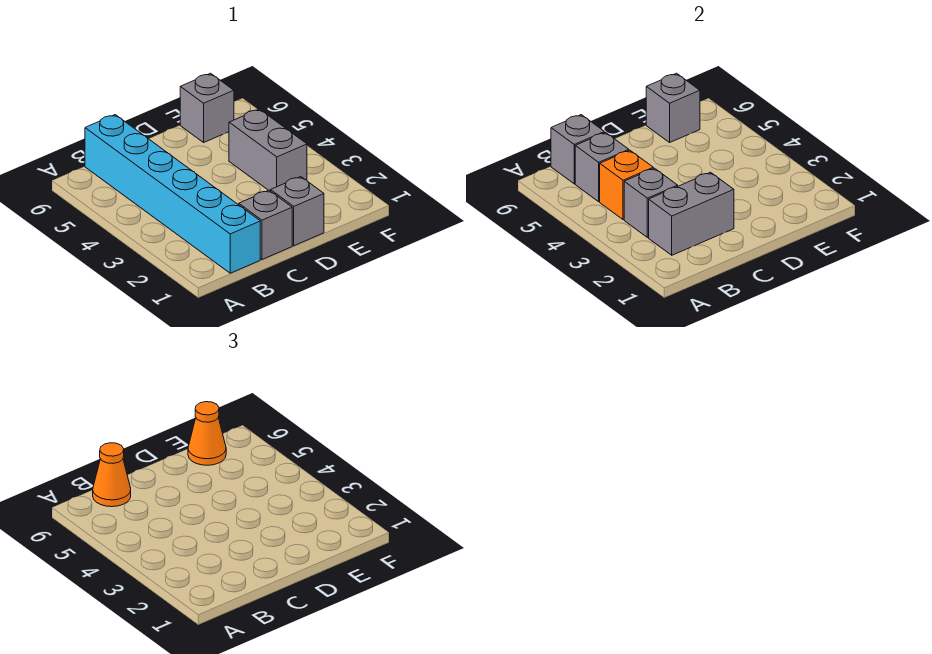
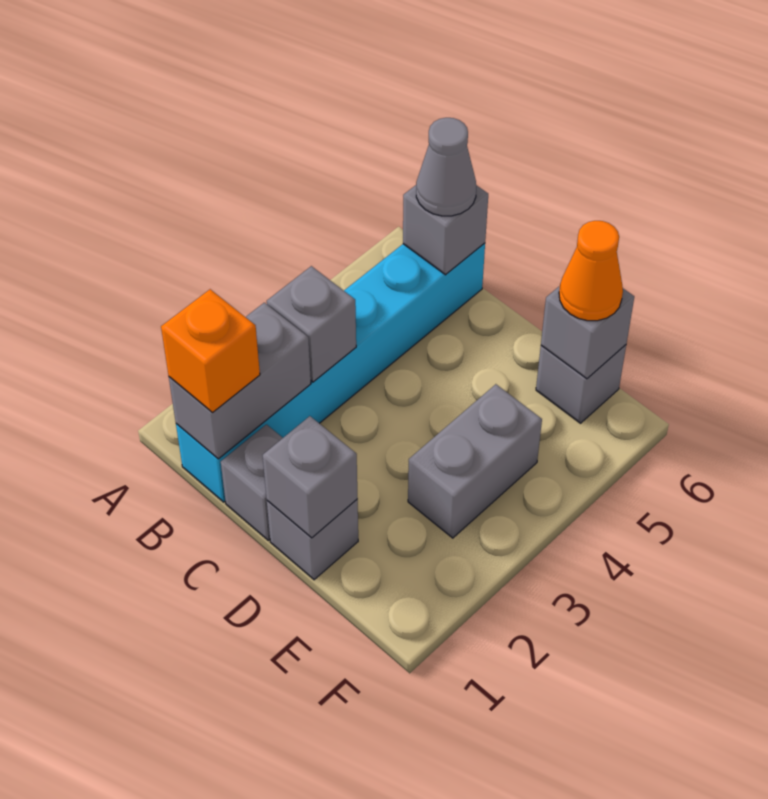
grey brick B2:C2 level 2 -> grey brick B1:B2 level 2
orange brick B4 level 2 -> orange brick B1 level 3
grey brick B5 level 2 -> grey brick D1 level 2
orange cone B6 level 3 -> grey cone B6 level 3

